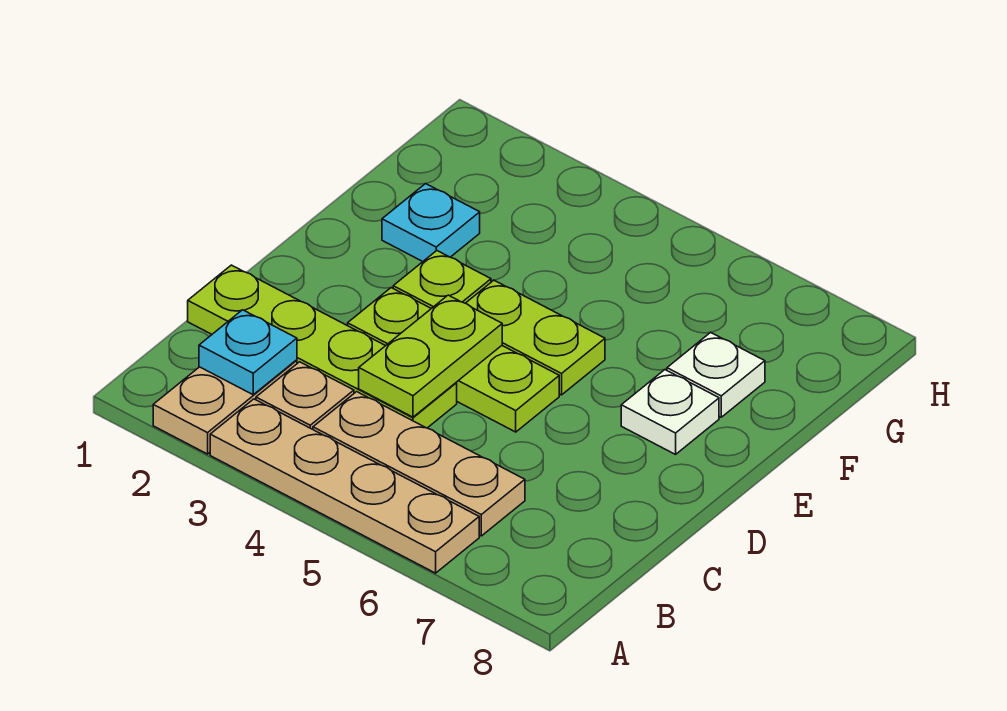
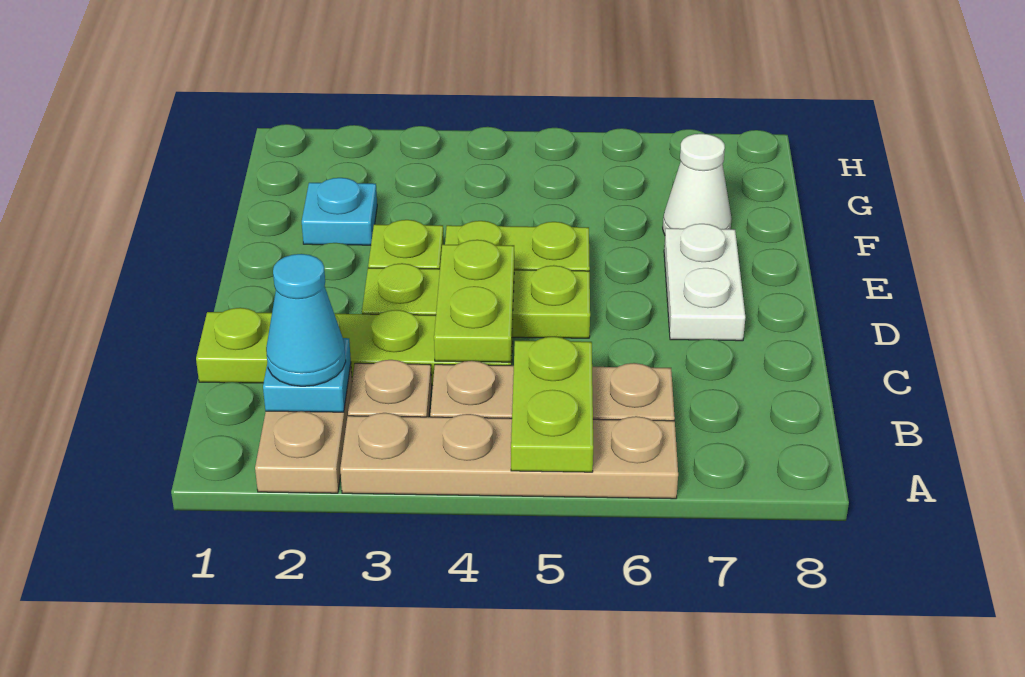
none -> lime plate A5:B5 level 2
none -> cyan cone B2 level 3
white plate E7 level 1 -> white plate D7:E7 level 1
white plate F7 level 1 -> white cone F7 level 1

